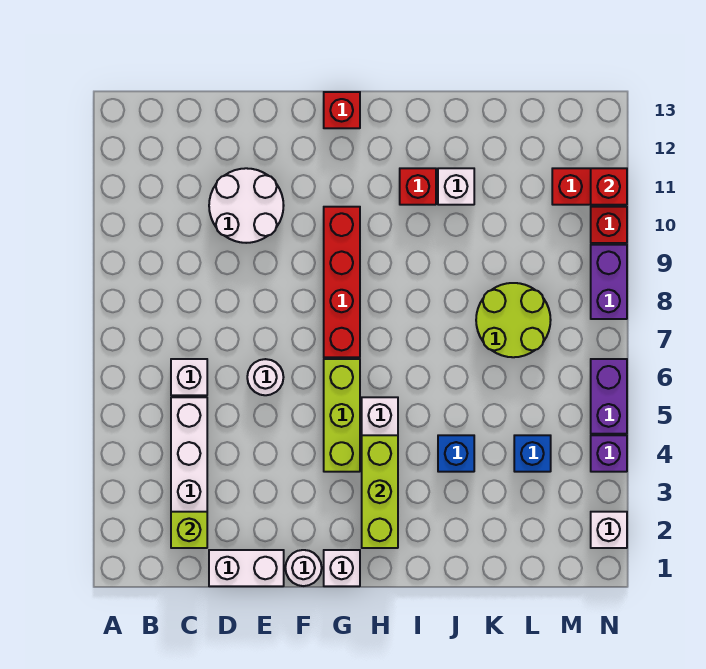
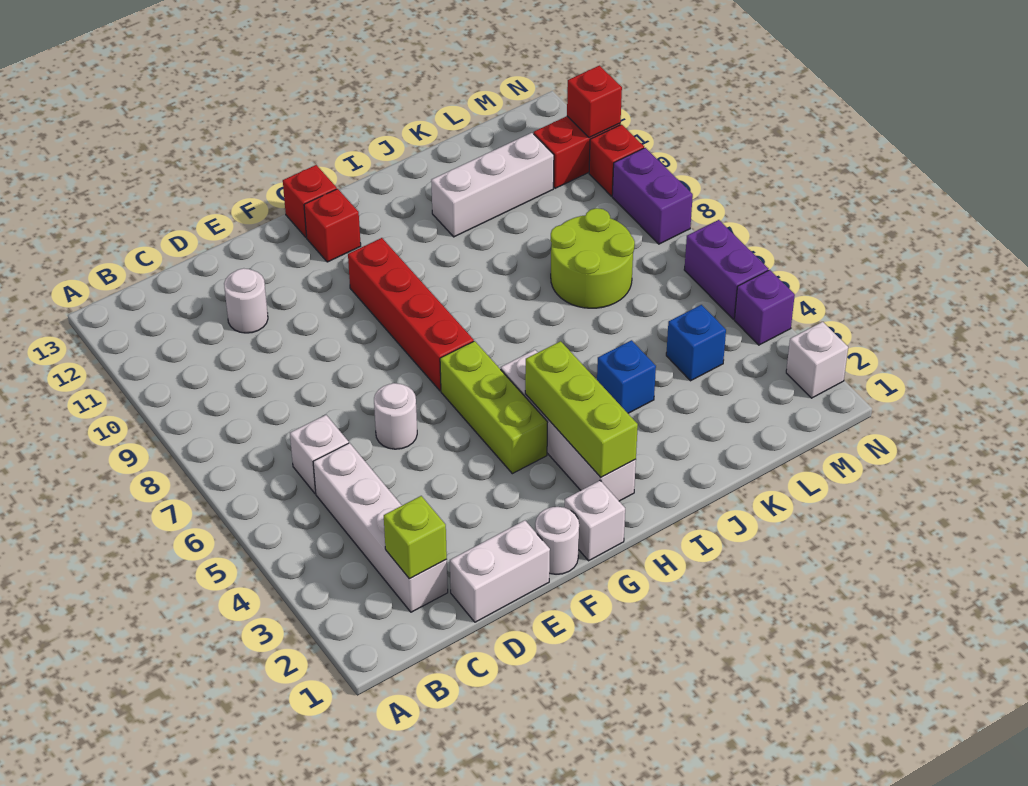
white round brick D10:E11 level 1 -> white round brick D11 level 1
red brick I11 level 1 -> red brick G12 level 1
white brick J11 level 1 -> white brick J11:L11 level 1

